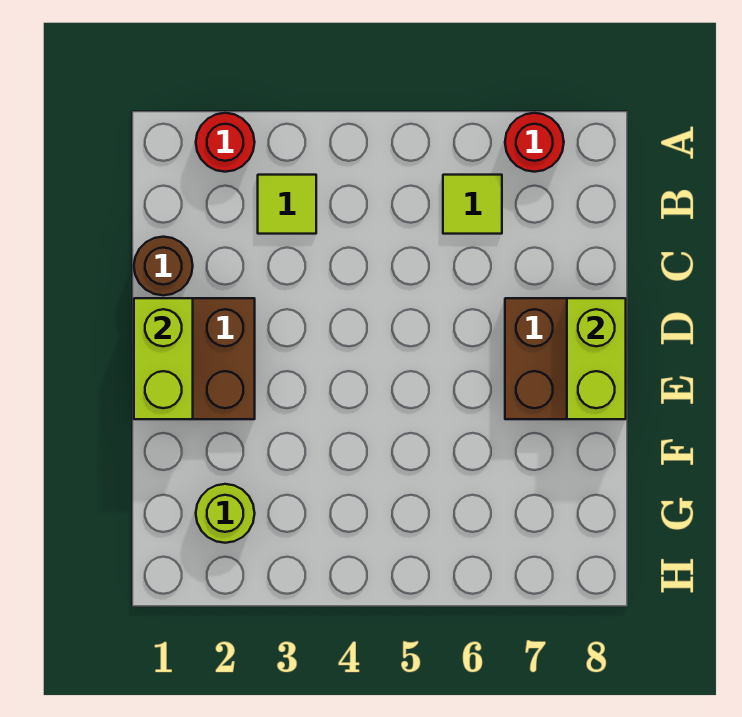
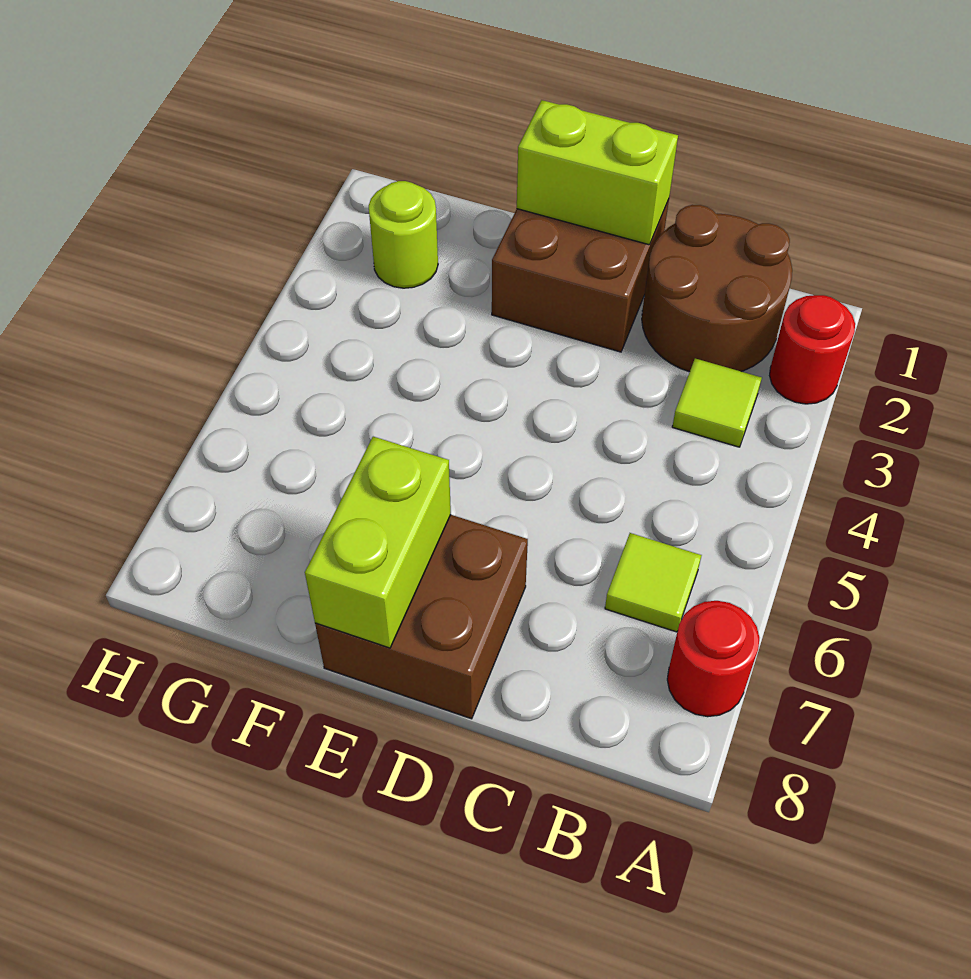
brown round brick C1 level 1 -> brown round brick B1:C2 level 1
lime brick D8:E8 level 2 -> lime brick E7:E8 level 2

